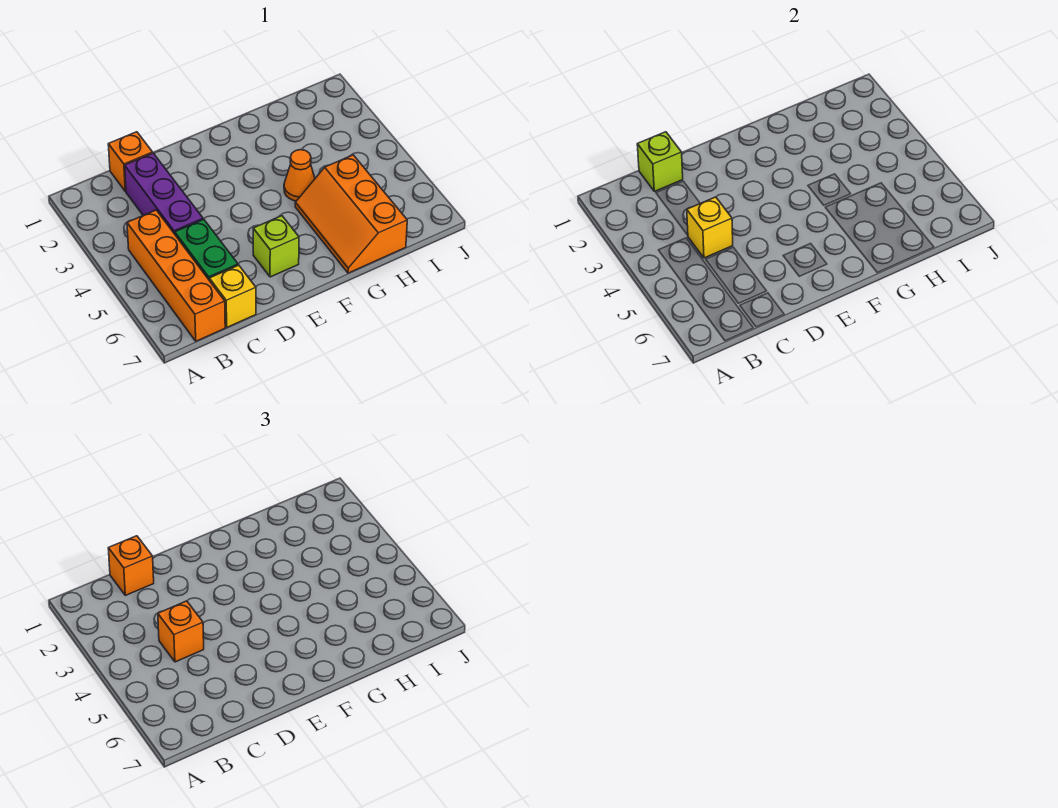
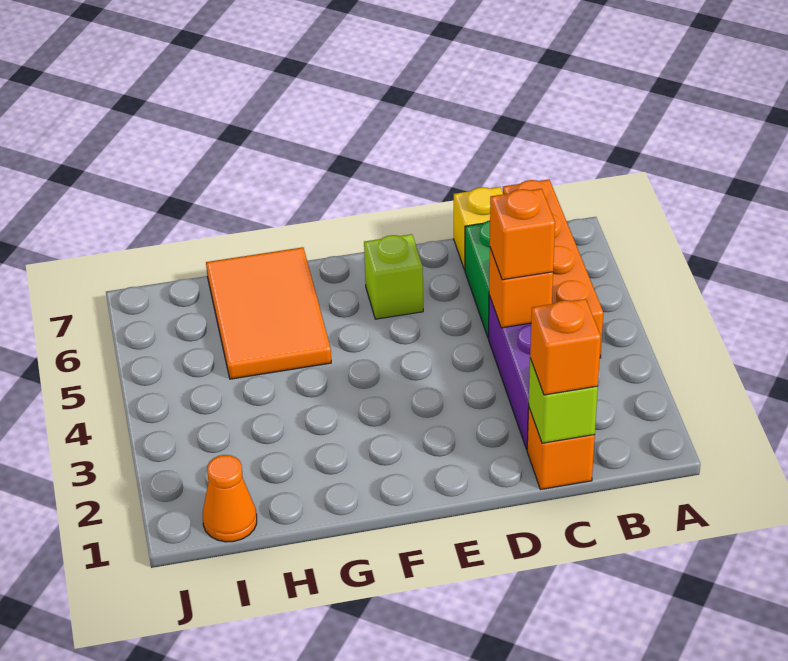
yellow brick C4 level 2 -> orange brick C4 level 2
orange cone G4 level 1 -> orange cone I1 level 1
orange slope G5:H7 level 1 top H -> orange tile G5:H7 level 1

